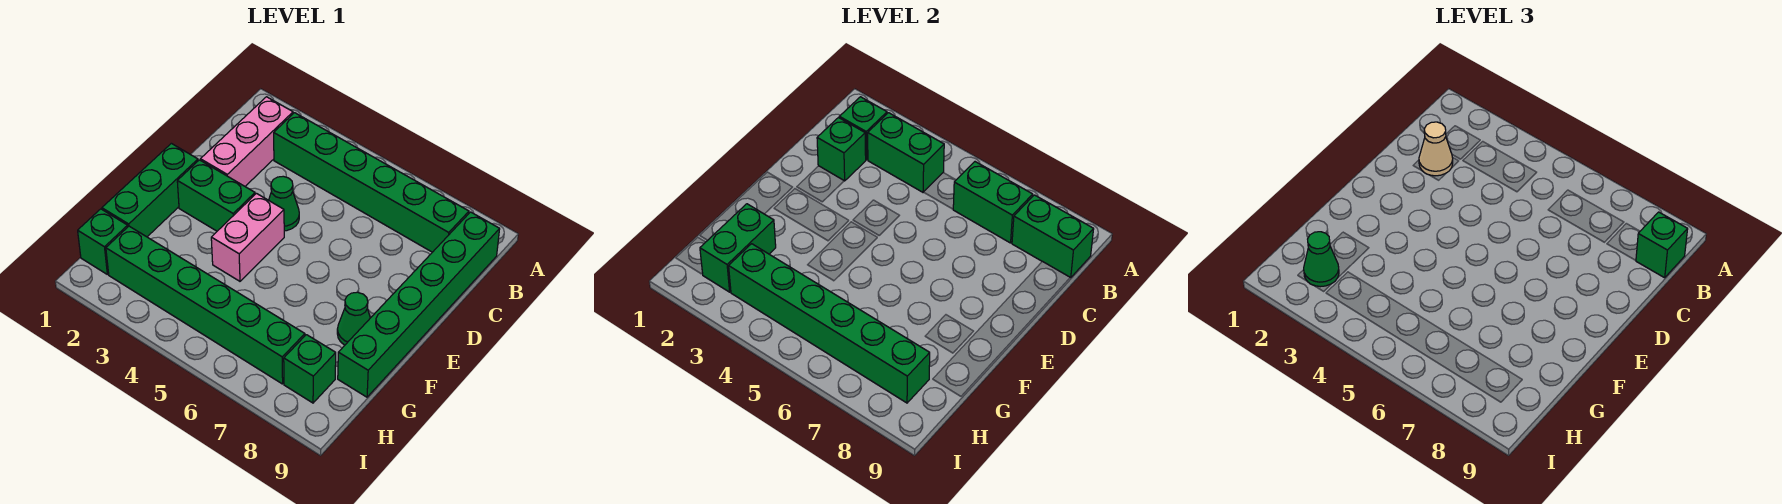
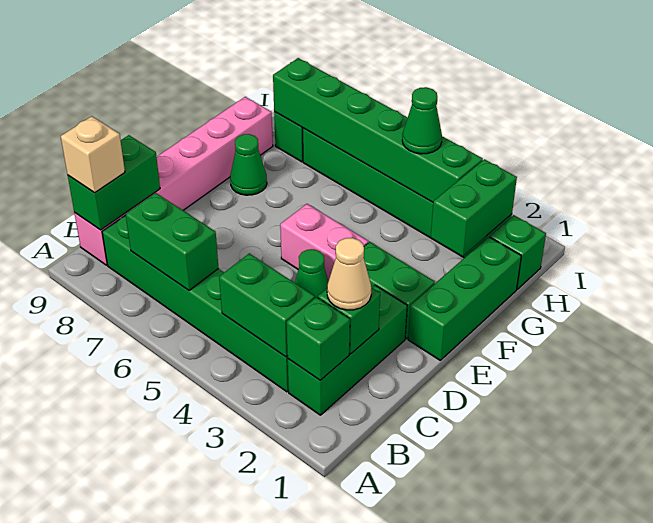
pink brick B2:D2 level 1 -> green brick B2:D2 level 1
green brick B8:B9 level 2 -> green brick B9:C9 level 2
green brick B9:G9 level 1 -> pink brick B9:G9 level 1
green brick B9 level 3 -> tan brick B9 level 3
pink brick E4:F4 level 1 -> pink brick E4:E5 level 1
green cone H2 level 3 -> green cone H4 level 3

